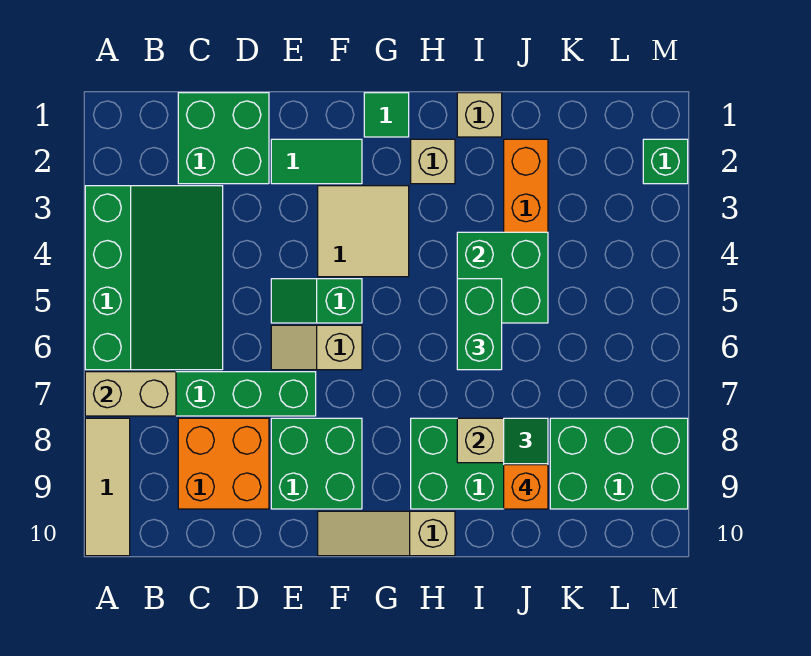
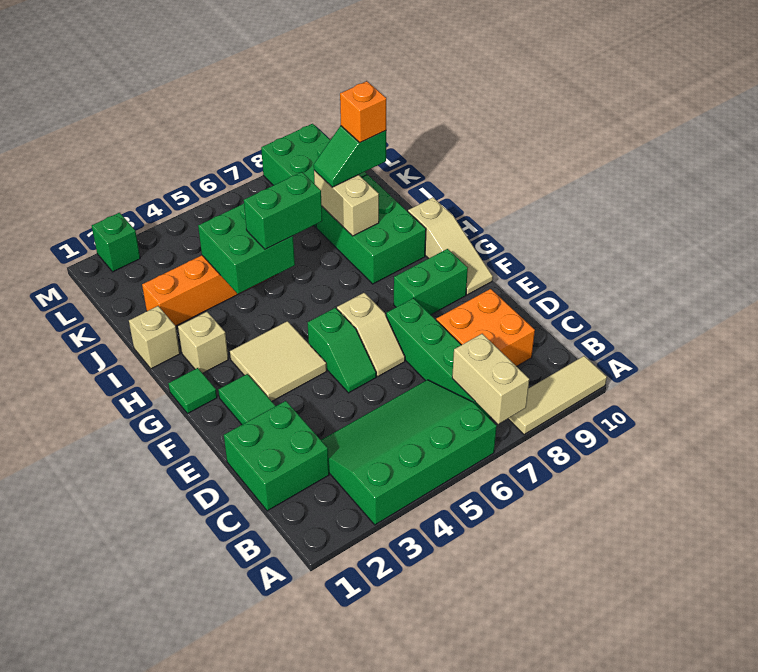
green brick E8:F9 level 1 -> green brick F8:F9 level 1

